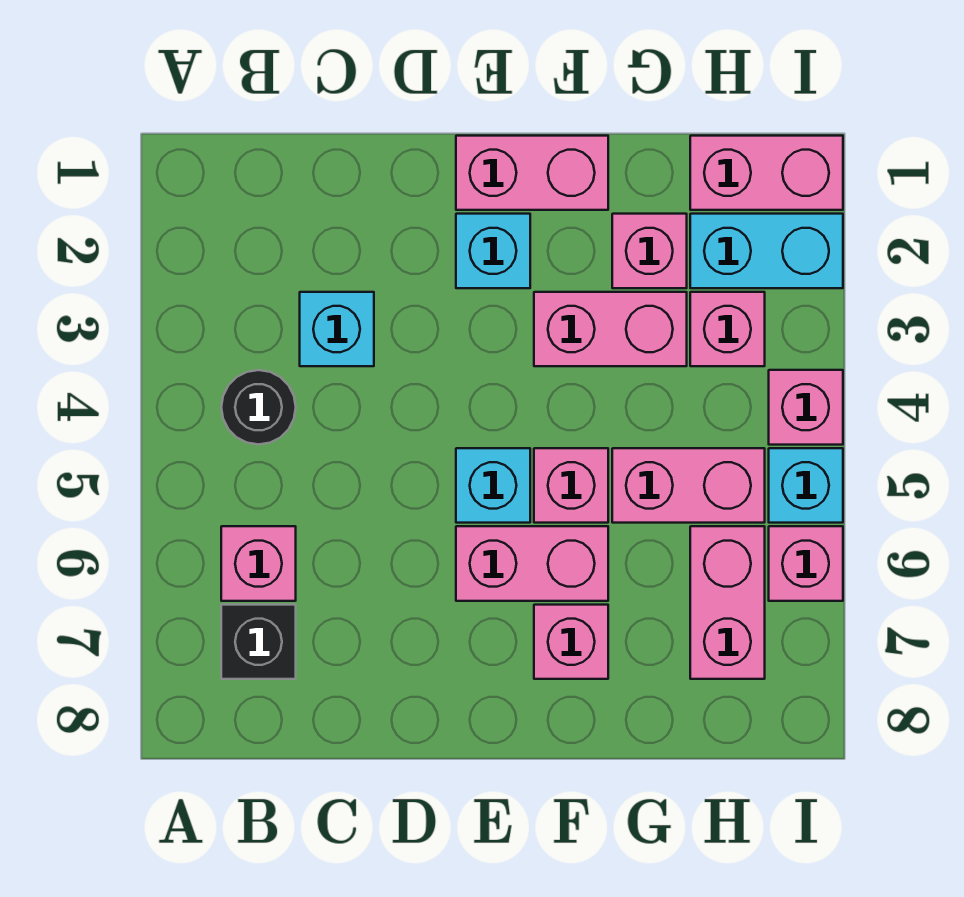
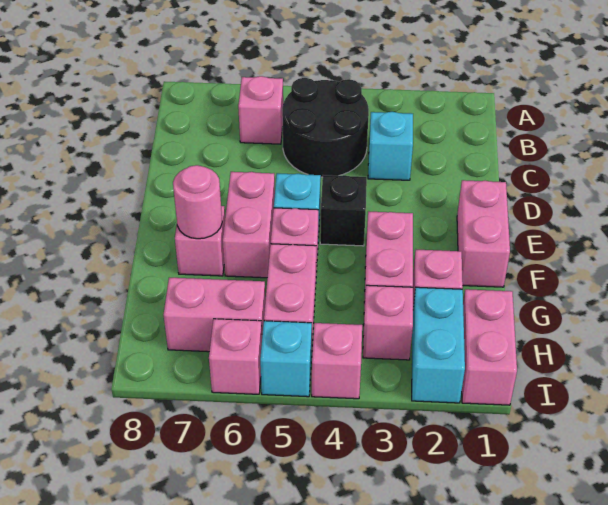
black round brick B4 level 1 -> black round brick B4:C5 level 1
black brick B7 level 1 -> black brick E4 level 1
cyan brick E2 level 1 -> none
none -> pink round brick F7 level 2

